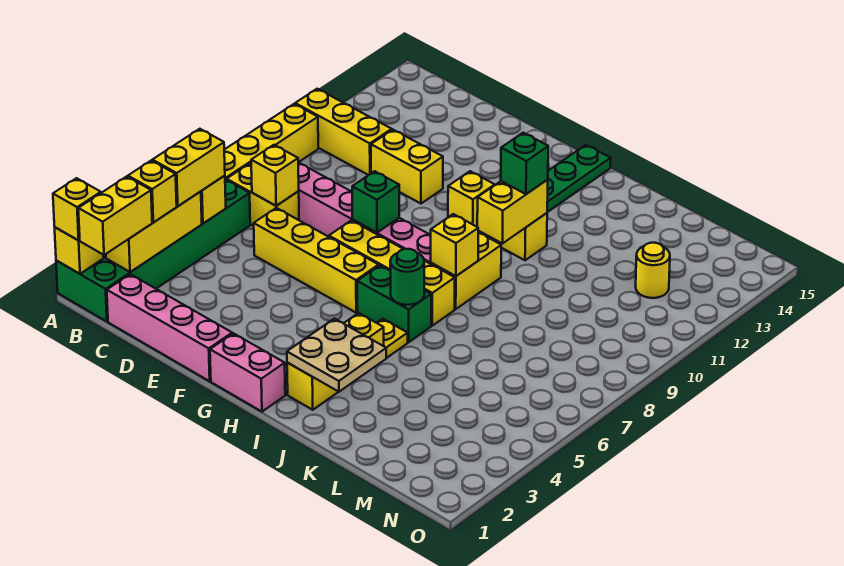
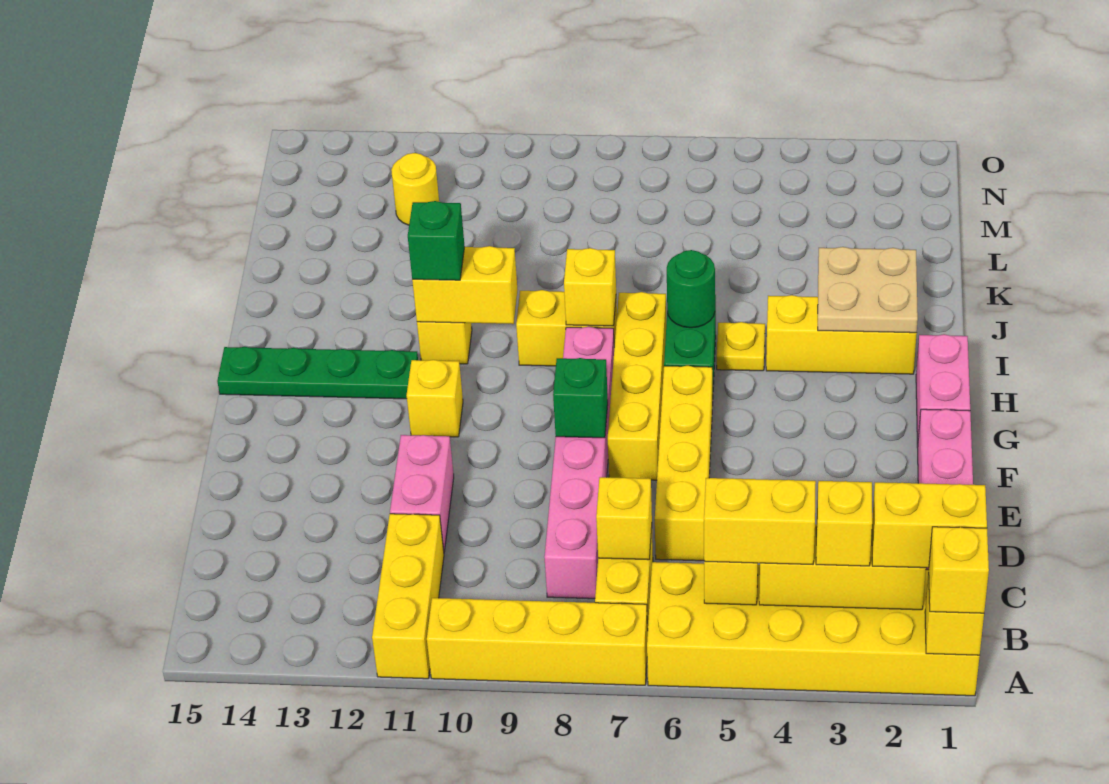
green brick A1:B6 level 1 -> yellow brick A1:B6 level 1
yellow brick D11:E11 level 1 -> pink brick D11:E11 level 1

